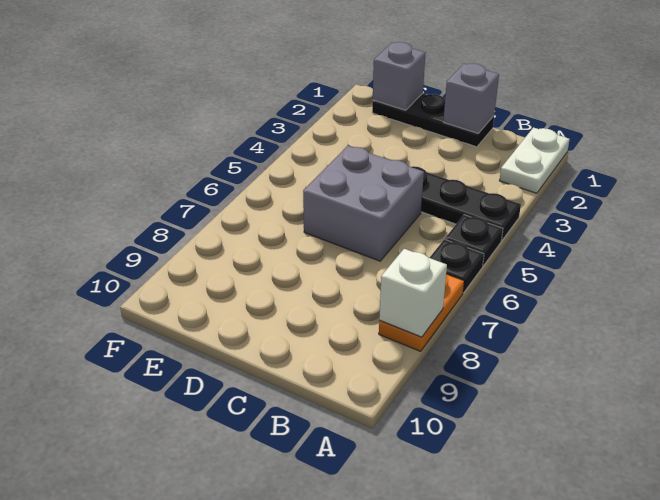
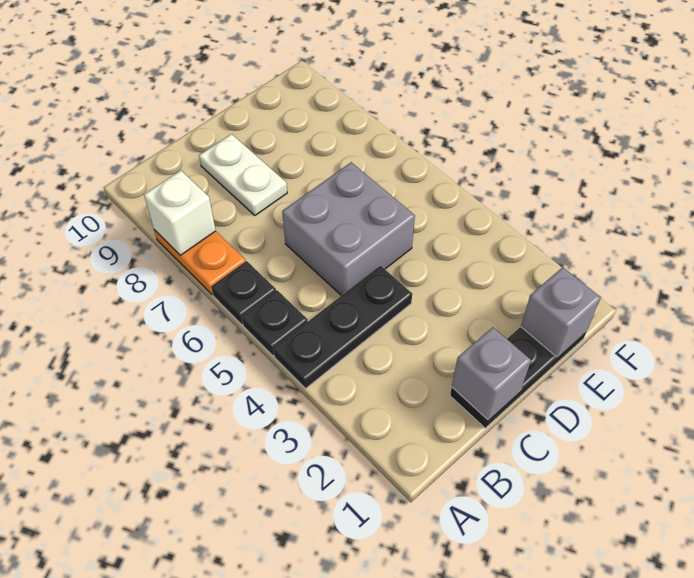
white plate A1:A2 level 1 -> white plate C8:C9 level 1

